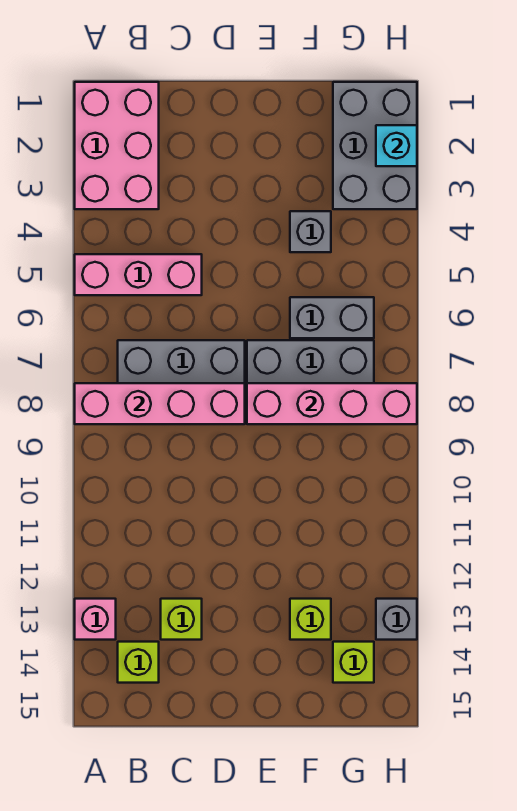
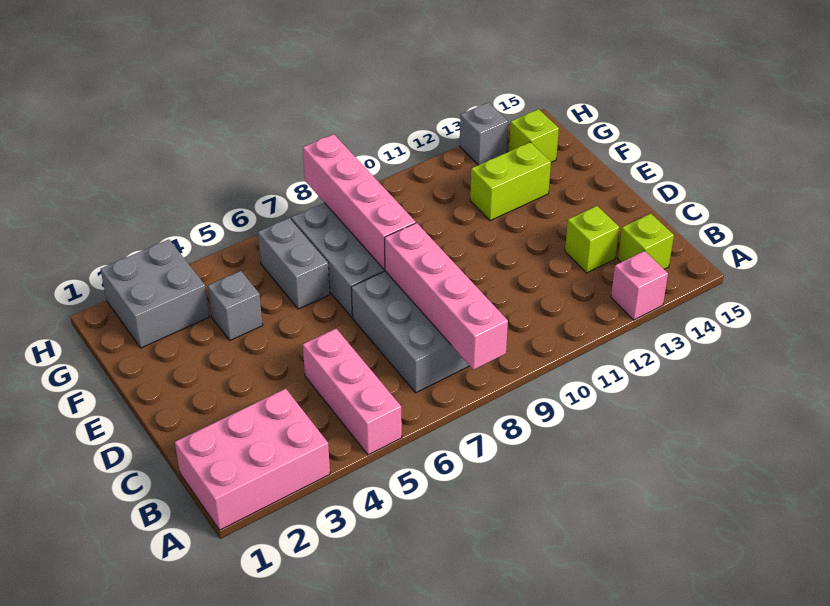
lime brick F13 level 1 -> lime brick F12:F13 level 1
grey brick G1:H3 level 1 -> grey brick G2:H3 level 1
cyan brick H2 level 2 -> none

